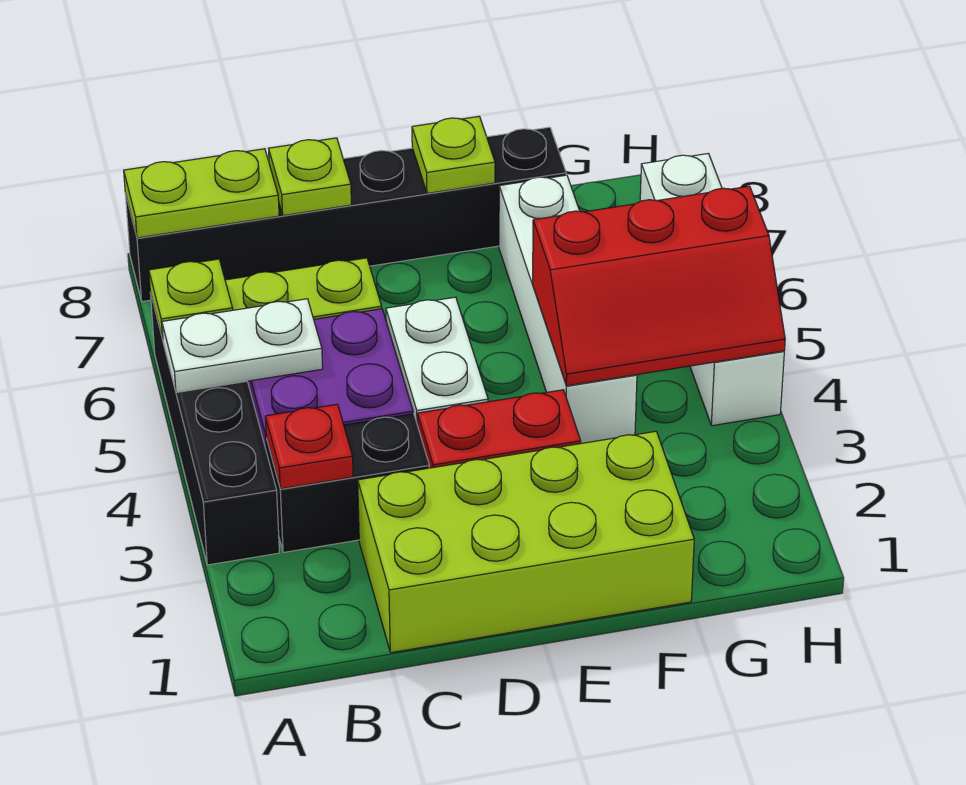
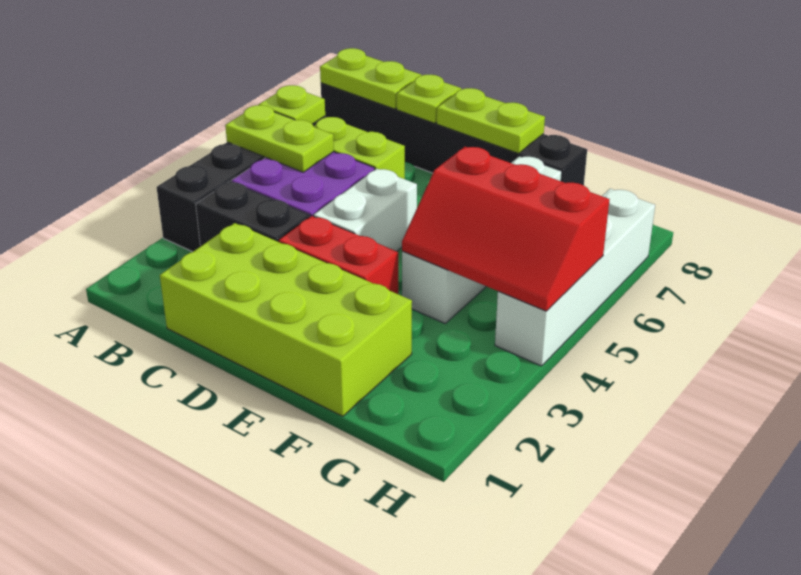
white plate A5:B5 level 2 -> lime plate A5:B5 level 2
red plate B3 level 2 -> none
lime plate E8 level 2 -> lime plate D8:E8 level 2

